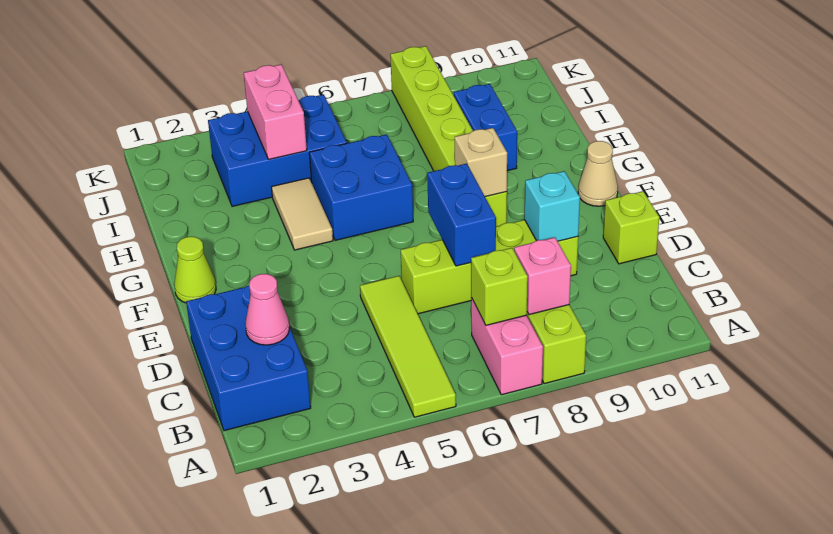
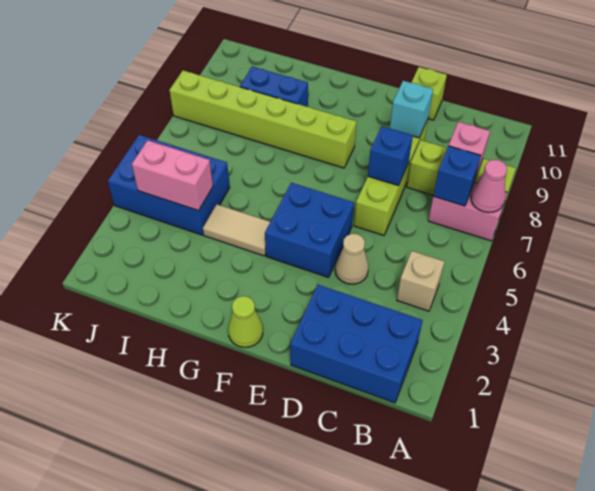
lime tile A5:D5 level 1 -> none
lime brick B7 level 2 -> blue brick B7 level 2
pink cone C2 level 2 -> pink cone A7 level 2
blue brick D7:E7 level 2 -> blue brick D7 level 2
tan brick F8 level 2 -> tan brick B4 level 1
tan cone F11 level 1 -> tan cone D4 level 1
blue brick G5:H6 level 1 -> blue brick E4:F5 level 1
blue brick I3:J5 level 1 -> blue brick I4:K5 level 1

